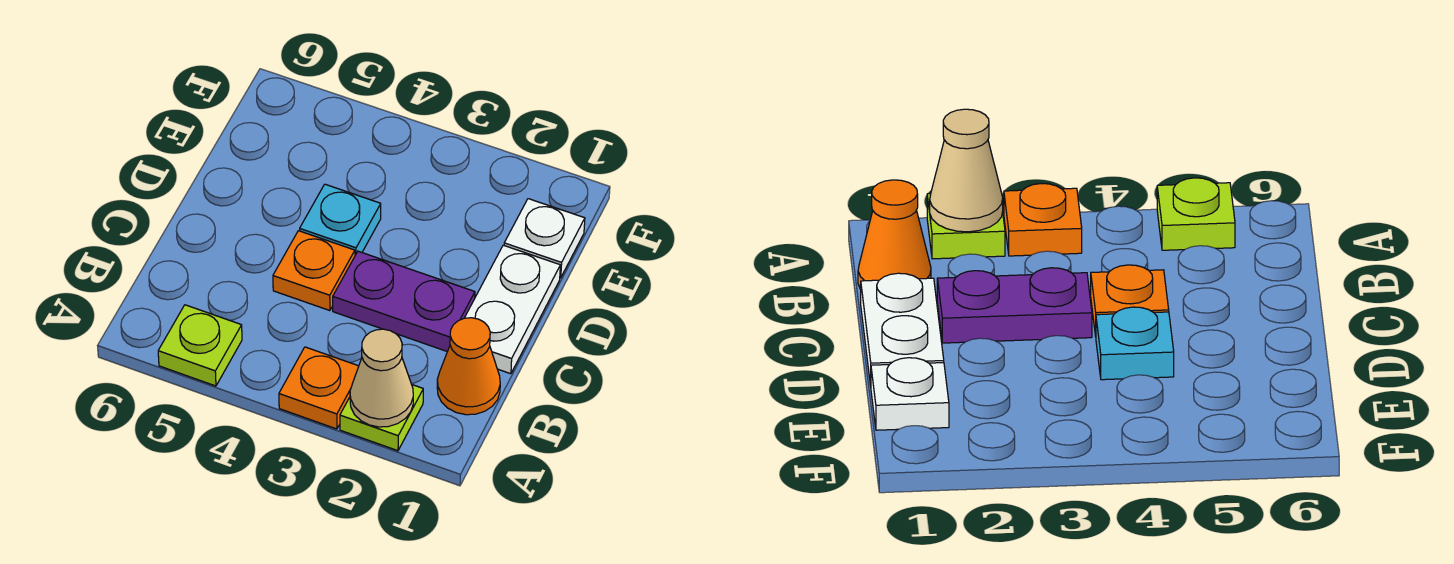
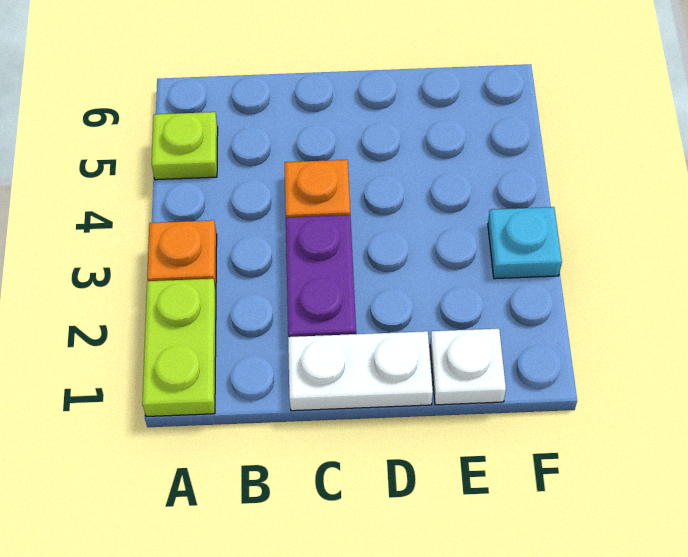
lime plate A2 level 1 -> lime plate A1:A2 level 1
tan cone A2 level 2 -> none
orange cone B1 level 1 -> none
cyan plate D4 level 1 -> cyan plate F3 level 1

